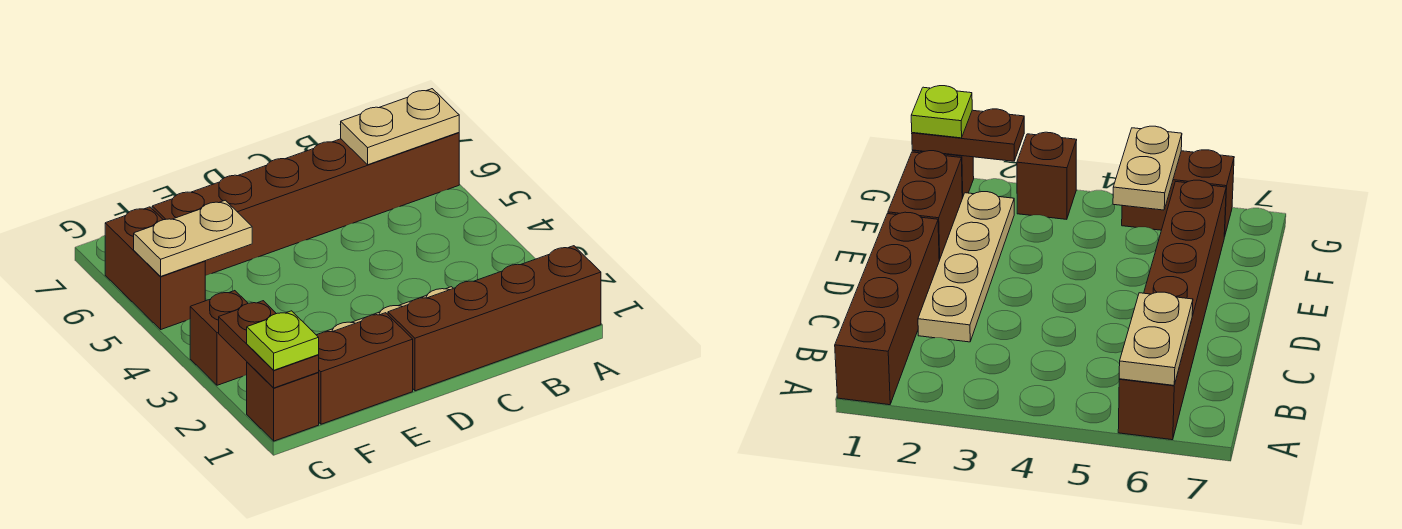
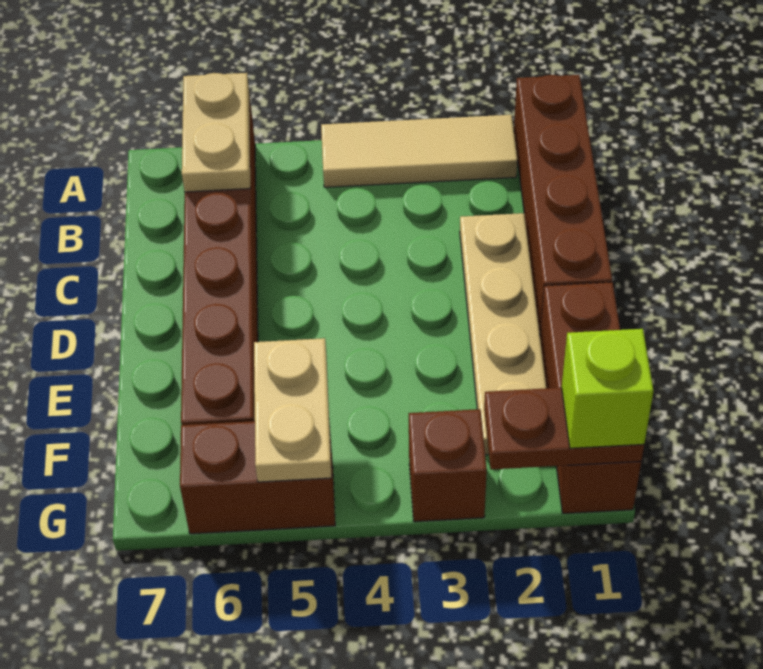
none -> tan tile A2:A4 level 1
lime plate G1 level 3 -> lime brick G1 level 3

